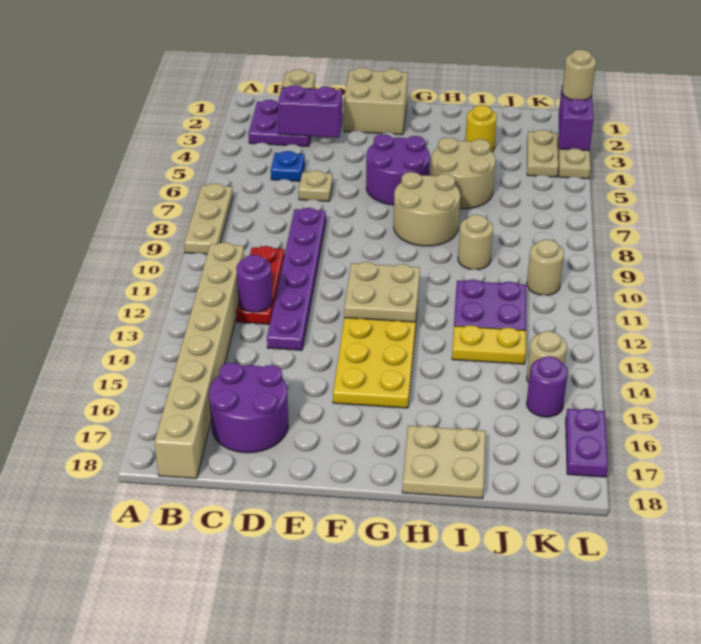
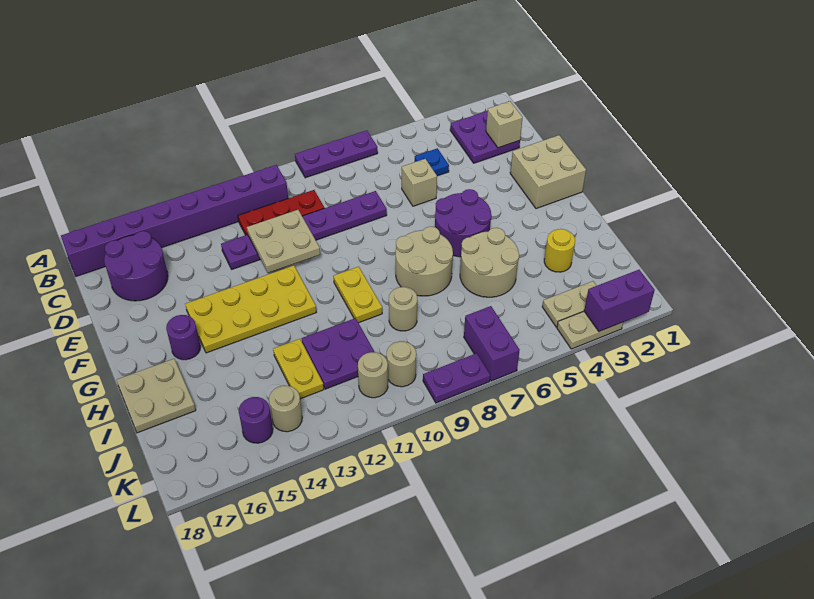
tan plate A7:A9 level 1 -> purple plate A7:A9 level 1
tan brick B11:B18 level 1 -> purple brick B11:B18 level 1
purple brick C3:D3 level 2 -> purple brick K7:L7 level 1
purple round brick C12 level 2 -> purple round brick G16 level 1
tan plate D6 level 1 -> tan brick D6 level 1
tan plate F11:G12 level 2 -> tan plate D11:E12 level 2
none -> yellow plate G10:H10 level 1
tan round brick L2 level 3 -> tan round brick K11 level 1
purple plate L16:L17 level 1 -> purple plate L8:L9 level 1

